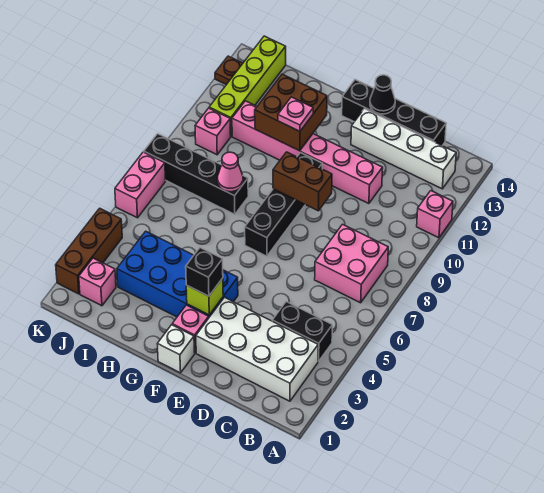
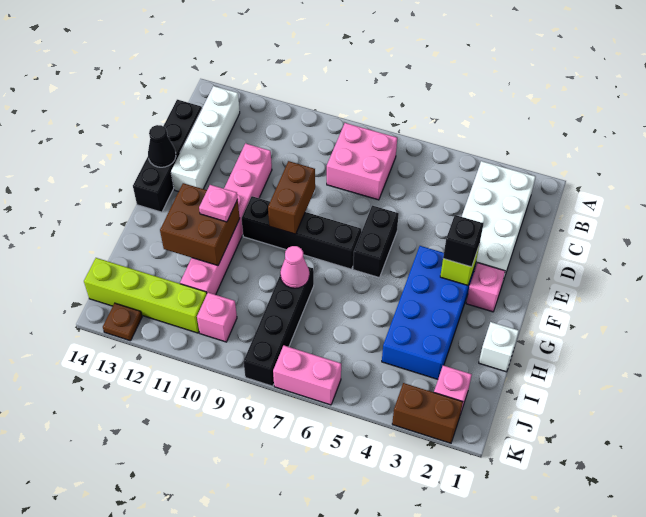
pink brick A11 level 1 -> none
black brick B4:C4 level 1 -> black brick E6:F6 level 1
white brick F1 level 1 -> white brick H1 level 1
brown brick K2:K4 level 1 -> brown brick K2:K3 level 1

